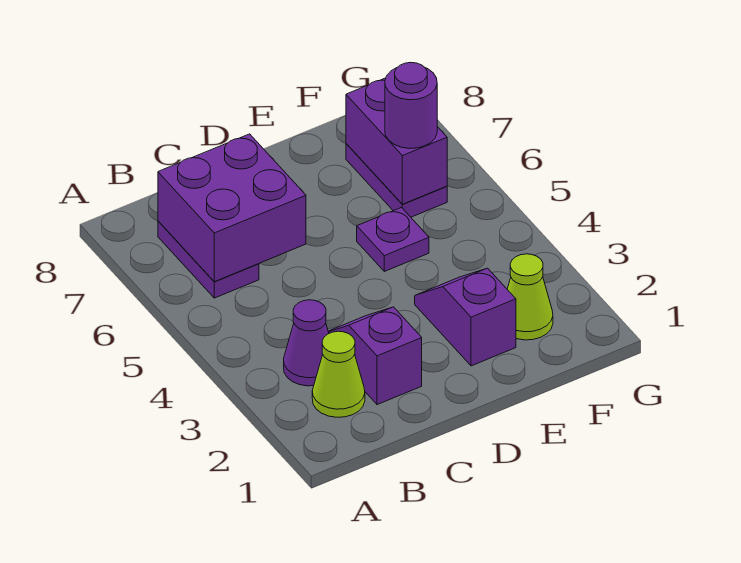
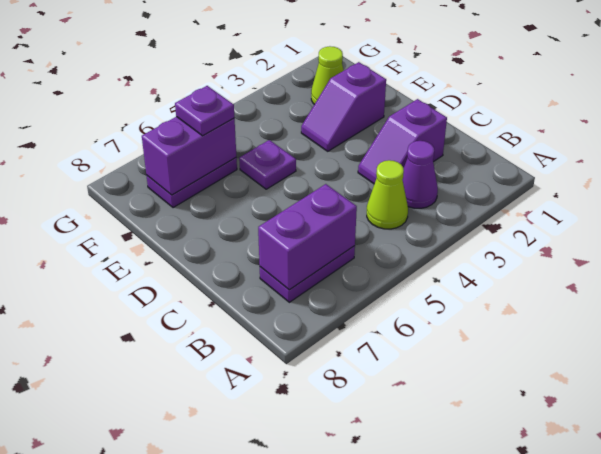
lime cone B2 level 1 -> lime cone B4 level 1
purple brick B6:C7 level 2 -> purple brick B6:B7 level 2
purple round brick F6 level 3 -> purple plate F6 level 3

